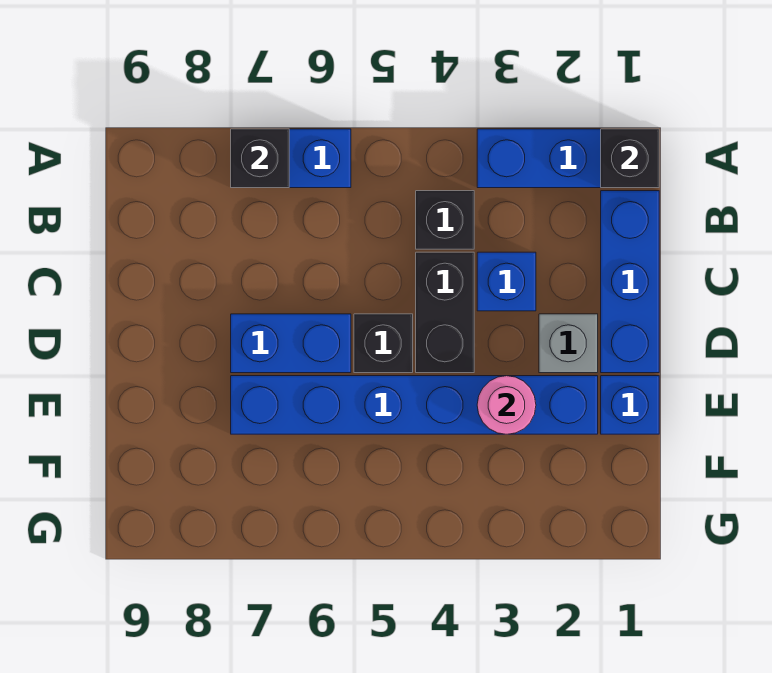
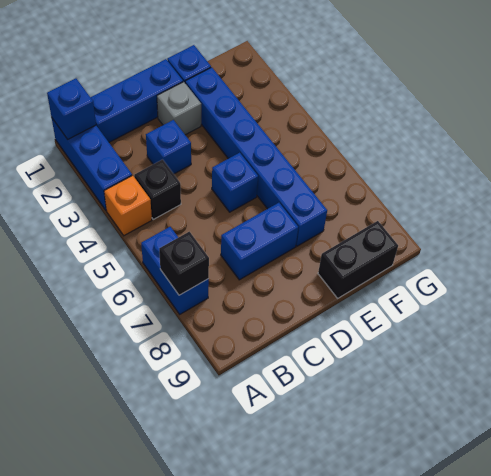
black brick A1 level 2 -> blue brick A1 level 2
none -> orange brick A4 level 1
black brick C4:D4 level 1 -> black brick E9:F9 level 1
black brick D5 level 1 -> blue brick D5 level 1
blue brick D6:D7 level 1 -> blue brick C7:D7 level 1
pink round brick E3 level 2 -> none

